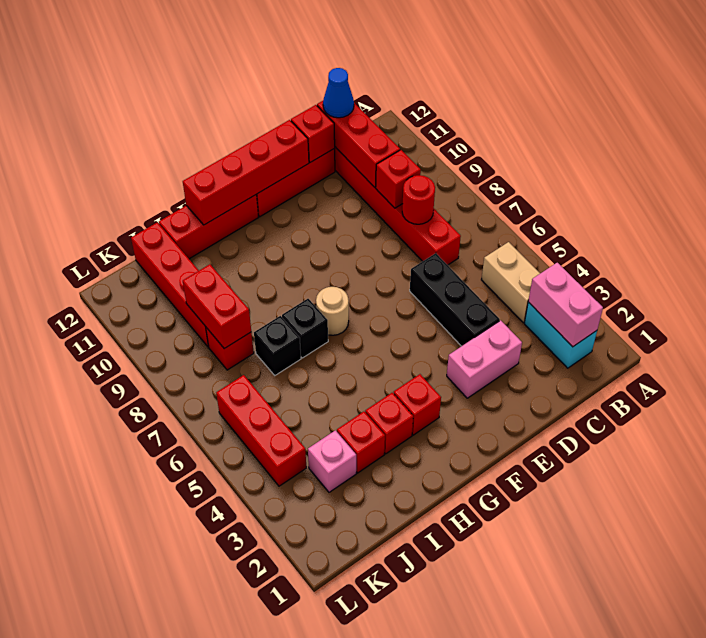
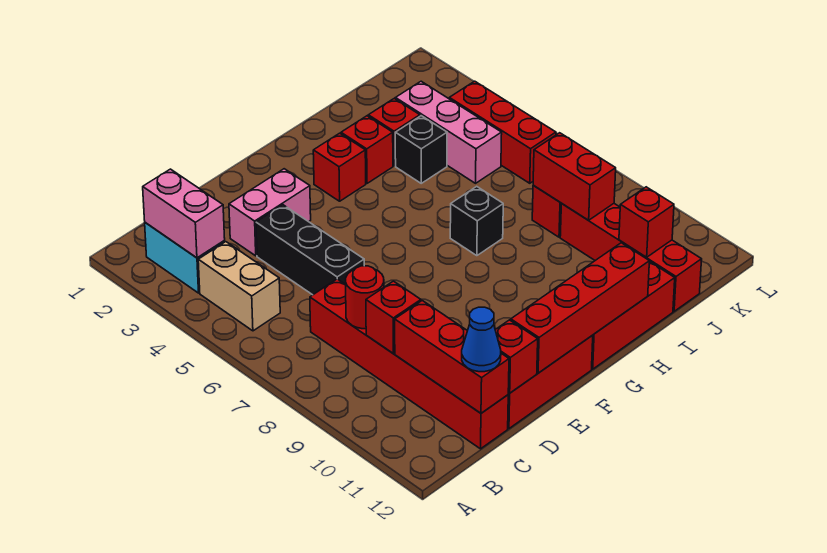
tan round brick G7 level 1 -> none
black brick I7 level 1 -> black brick I4 level 1
pink brick J3 level 1 -> pink brick J3:J5 level 1
none -> red brick J11 level 2

